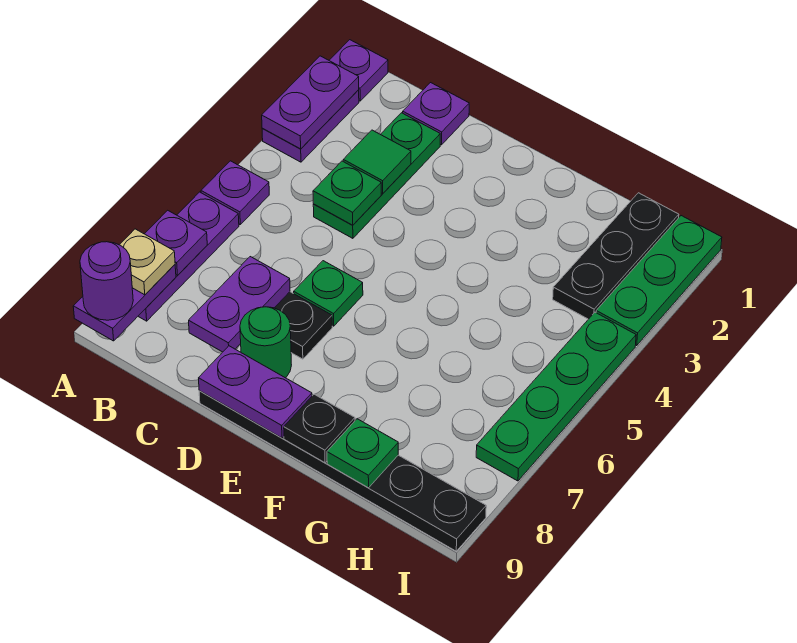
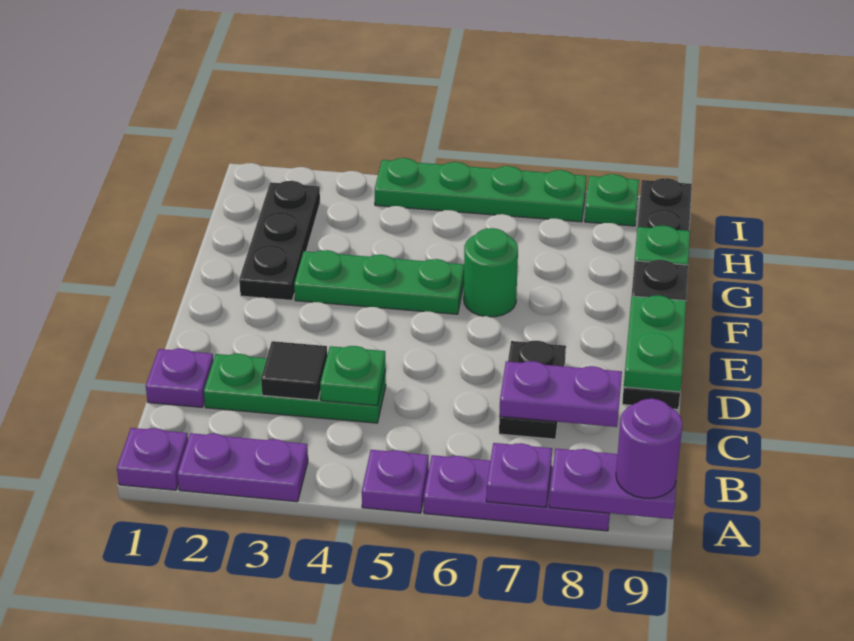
purple plate A2:A3 level 2 -> none
tan plate A8 level 3 -> none
green tile C3 level 2 -> black tile C3 level 2
green plate D6 level 1 -> green plate I8 level 1
green round brick D8 level 1 -> green round brick F6 level 1
purple plate D9:E9 level 2 -> green plate D9:E9 level 2
black plate H1:H3 level 1 -> black plate F2:H2 level 1
green plate I1:I3 level 1 -> green plate F3:F5 level 1

